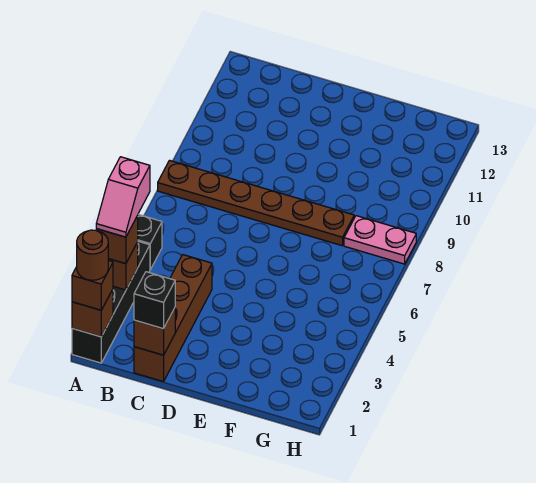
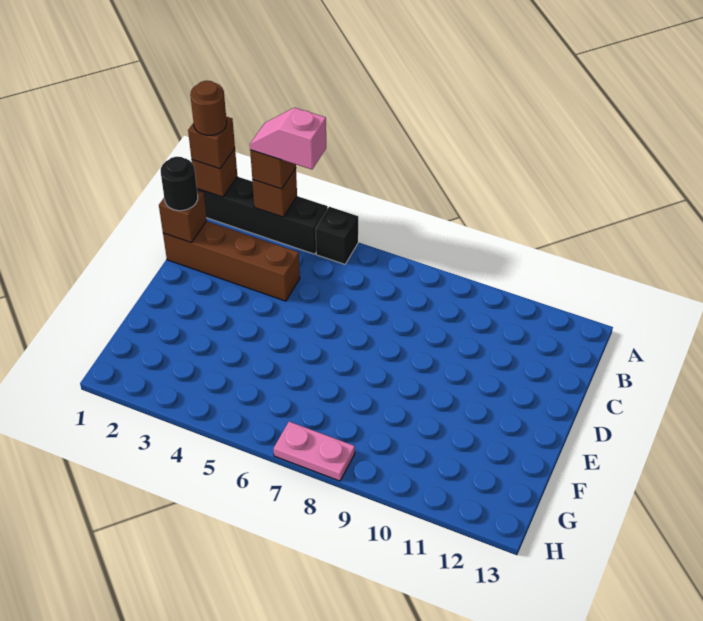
brown plate A8:F8 level 1 -> none
black brick C1 level 3 -> black round brick C1 level 3
pink plate G8:H8 level 1 -> pink plate H7:H8 level 1

